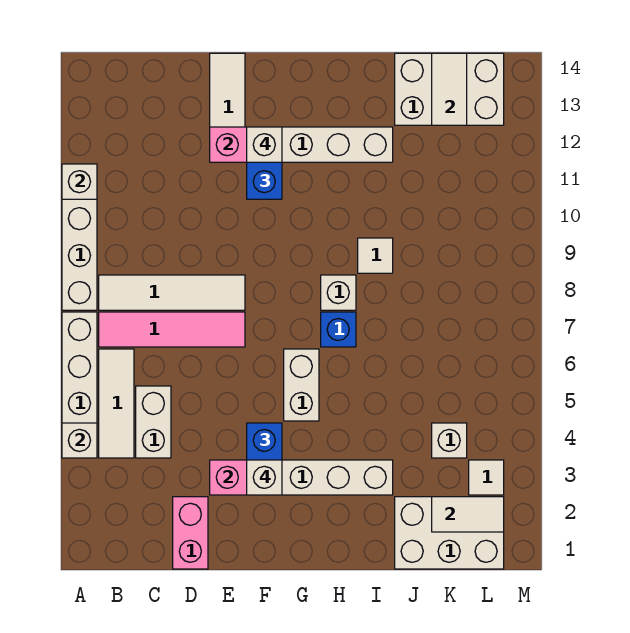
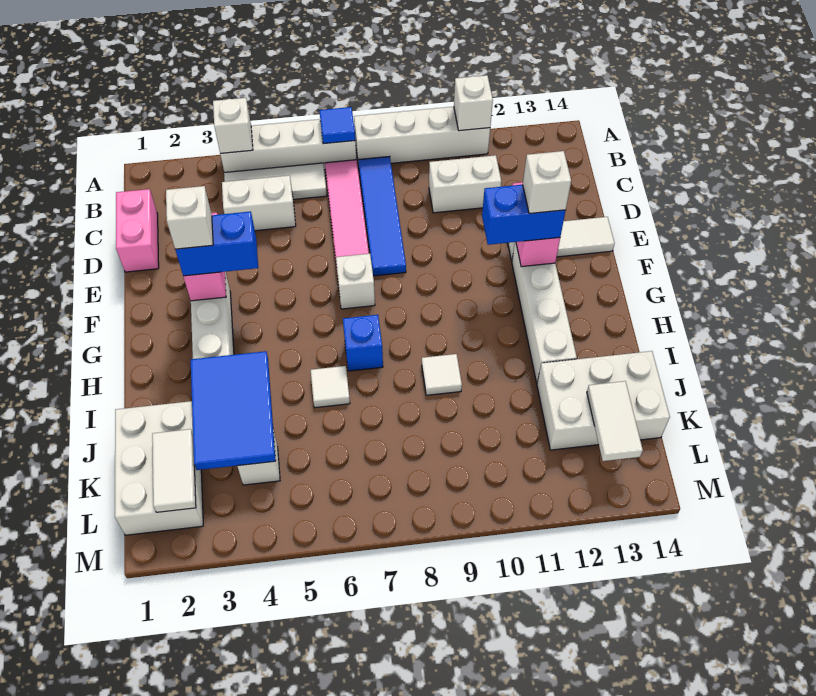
none -> blue tile A7 level 2
white tile B8:E8 level 1 -> blue tile B8:E8 level 1
pink brick D1:D2 level 1 -> pink brick C1:D1 level 1
white brick G5:G6 level 1 -> white brick C10:C11 level 1
white brick H8 level 1 -> white brick F7 level 1
none -> blue tile I3:K4 level 2
white brick J13:L14 level 1 -> white brick J12:K14 level 1
white tile K13:K14 level 2 -> white tile K13:L13 level 2
white tile L3 level 1 -> white tile I6 level 1

